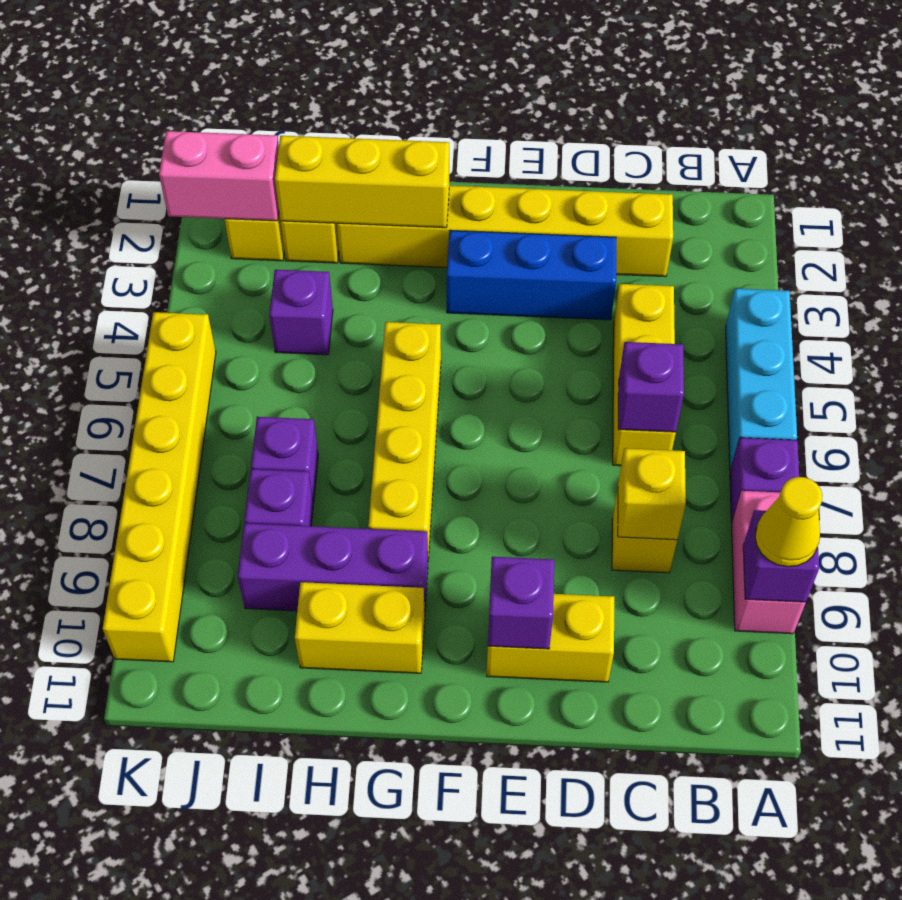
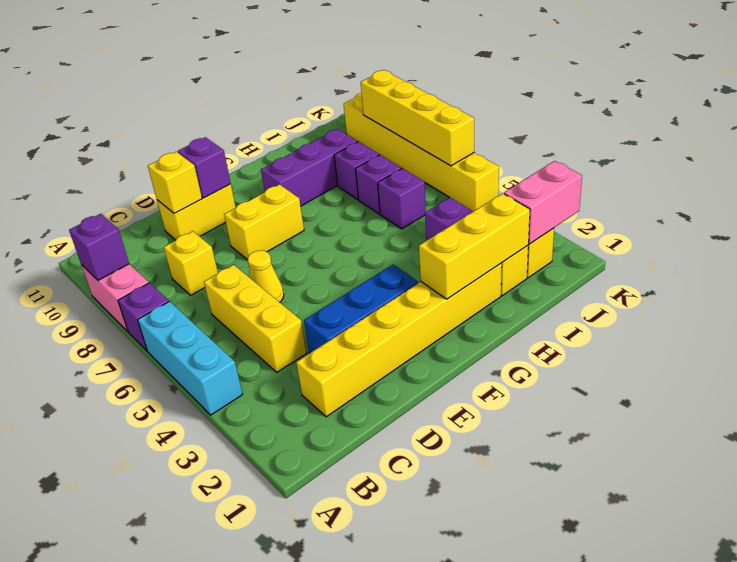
yellow cone A9 level 3 -> yellow cone D6 level 1
purple brick C6 level 2 -> purple brick I6 level 1
yellow brick C8 level 2 -> yellow brick D10 level 2
yellow brick G5:G8 level 1 -> yellow brick K6:K9 level 2
yellow brick G10:H10 level 1 -> yellow brick E8:F8 level 1

